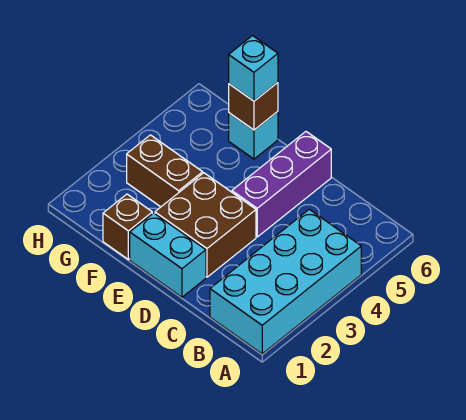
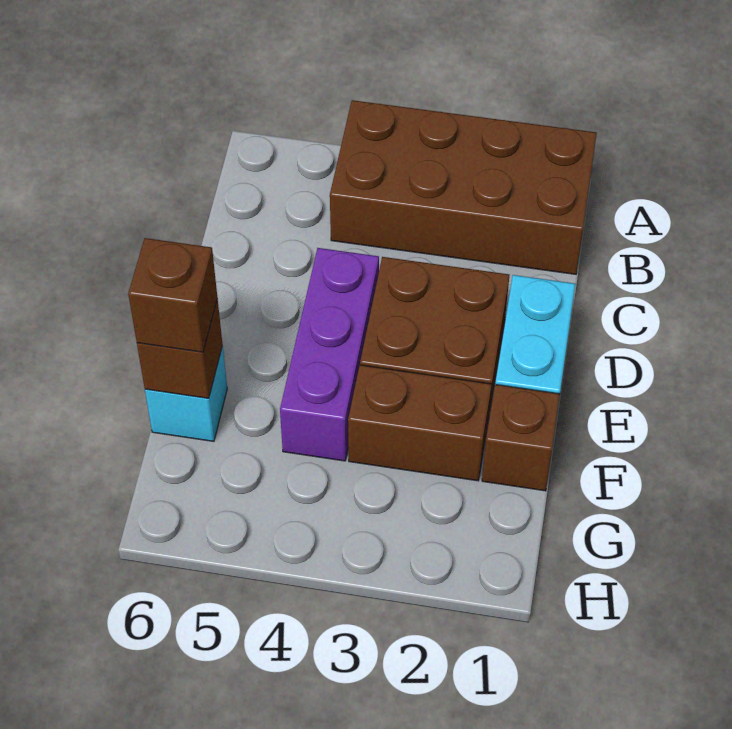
cyan brick A1:B4 level 1 -> brown brick A1:B4 level 1
purple brick D4:D6 level 1 -> purple brick D4:F4 level 1
brown brick F3:G3 level 1 -> brown brick F2:F3 level 1
cyan brick F6 level 3 -> brown brick F6 level 3

